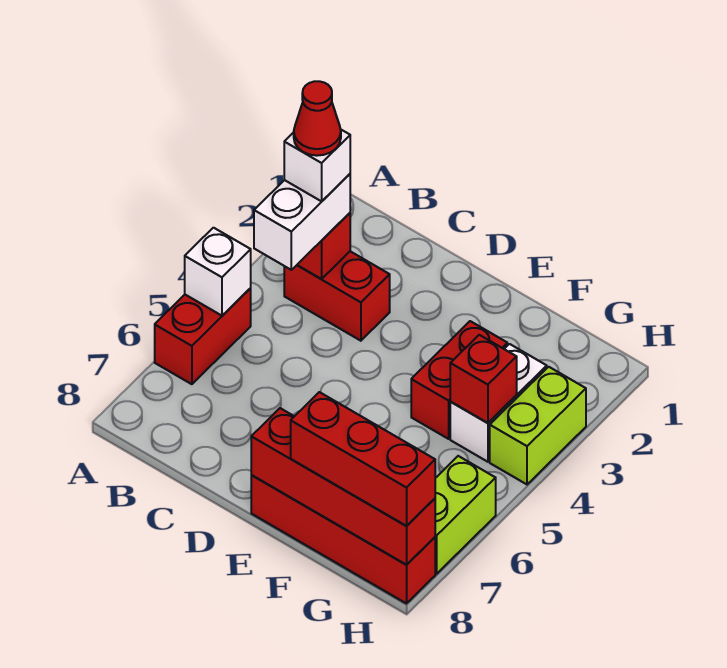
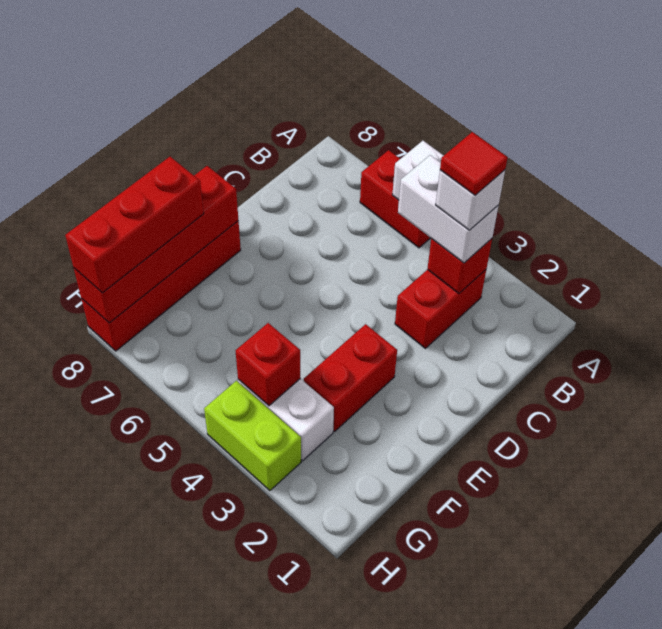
red cone B3 level 5 -> red tile B3 level 5
red brick F3:F4 level 1 -> red brick E3:F3 level 1
lime brick H6:H7 level 1 -> none

